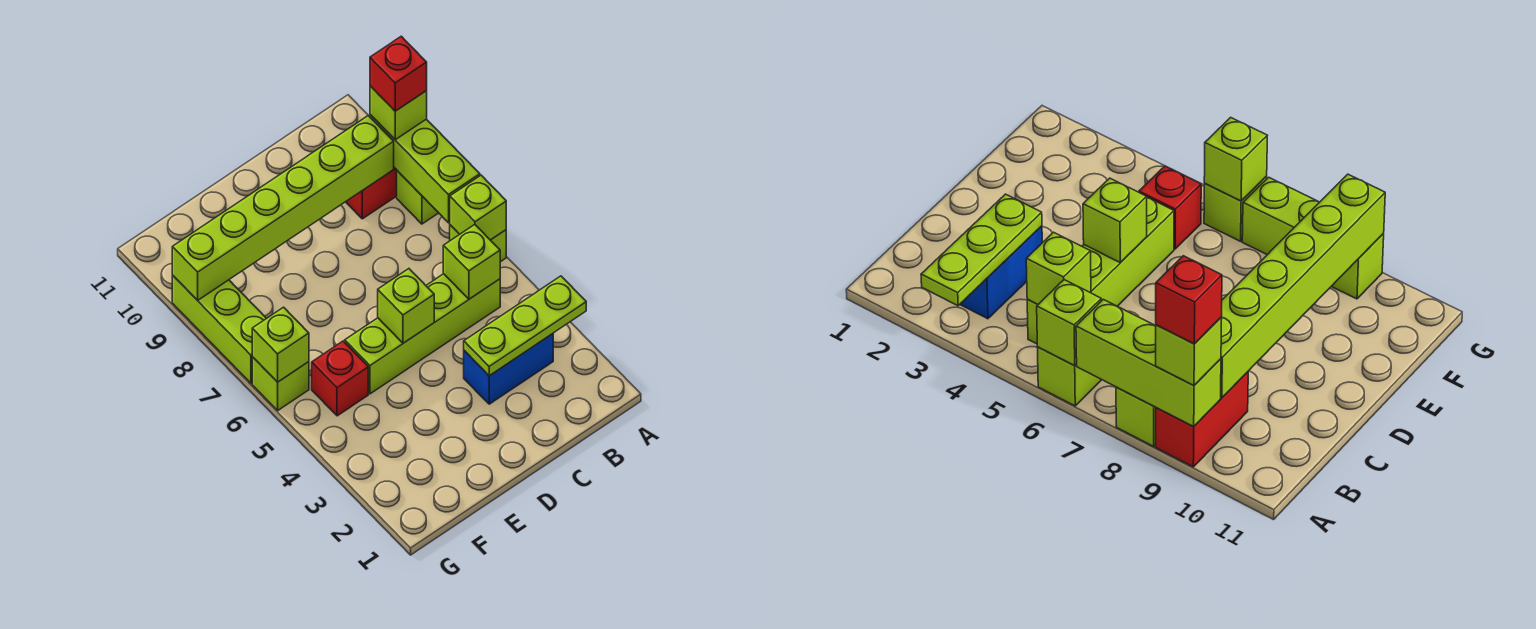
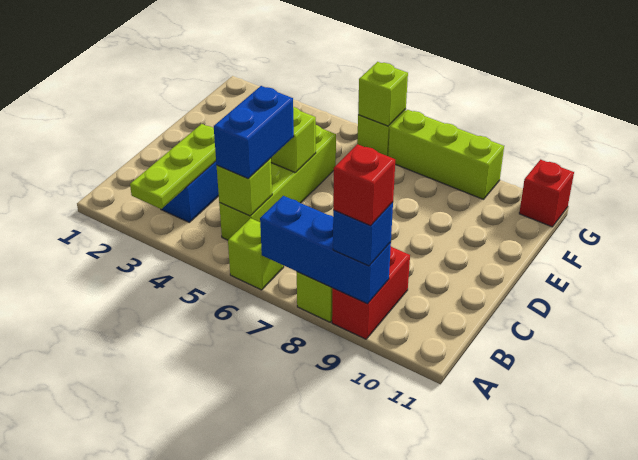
lime brick A6 level 2 -> none
lime brick A7:A9 level 2 -> blue brick A7:A9 level 2
lime brick A9 level 3 -> blue brick A9 level 3
none -> blue brick B5:C5 level 3
lime brick B9:G9 level 2 -> none
red brick F5 level 1 -> red brick G11 level 1

